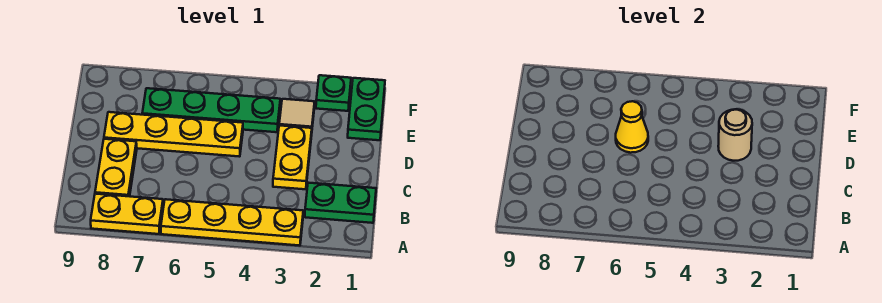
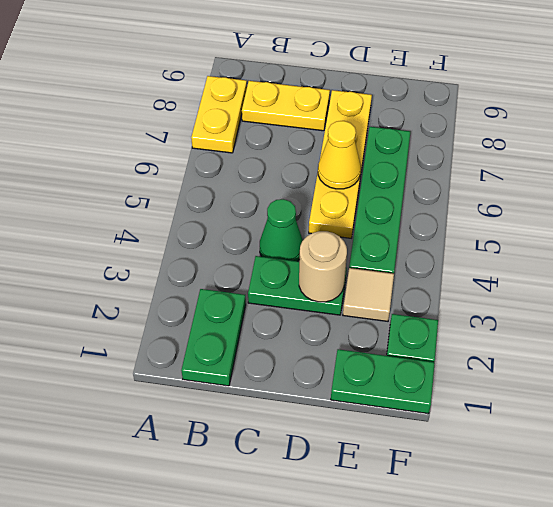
yellow plate A3:A6 level 1 -> none
yellow plate C3:D3 level 1 -> green plate C3:D3 level 1
none -> green cone C4 level 1

